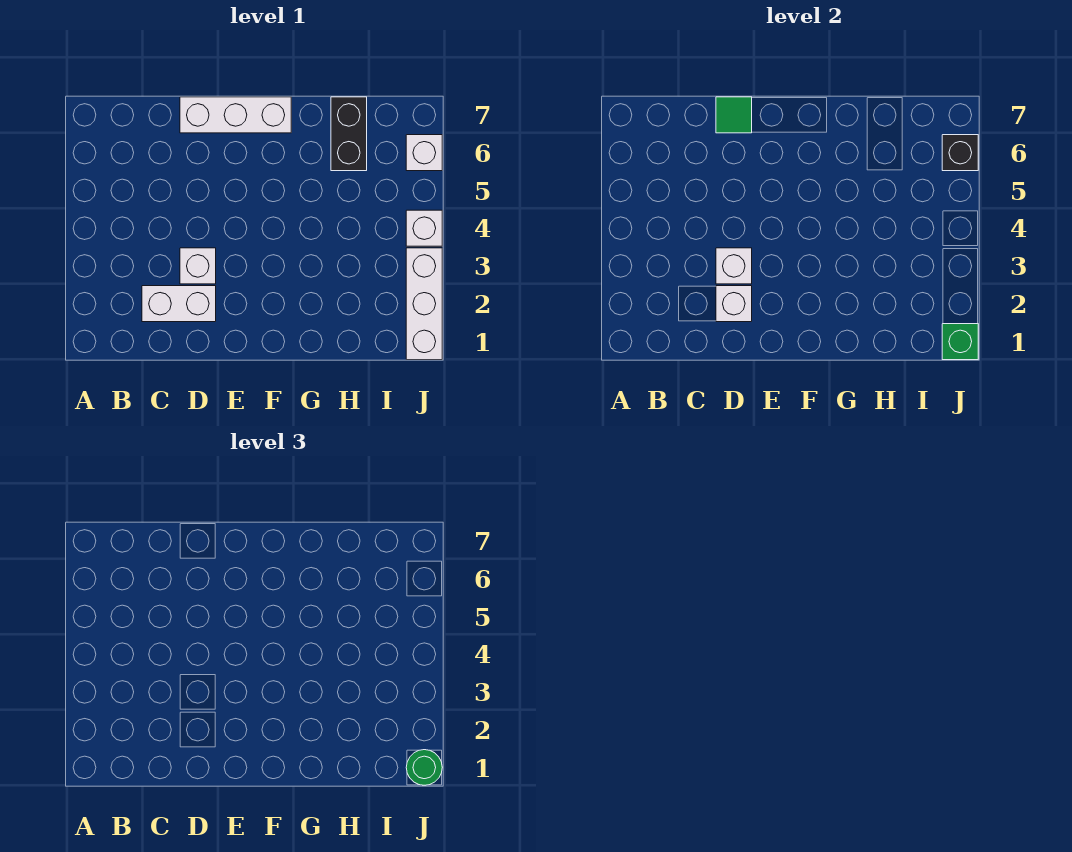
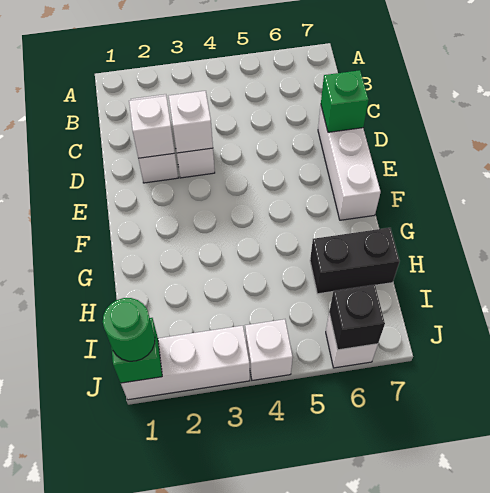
green tile D7 level 2 -> green brick D7 level 2

